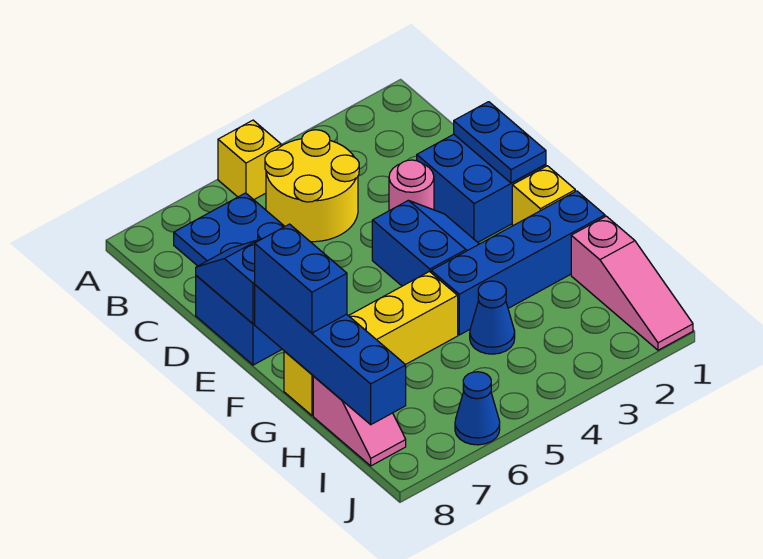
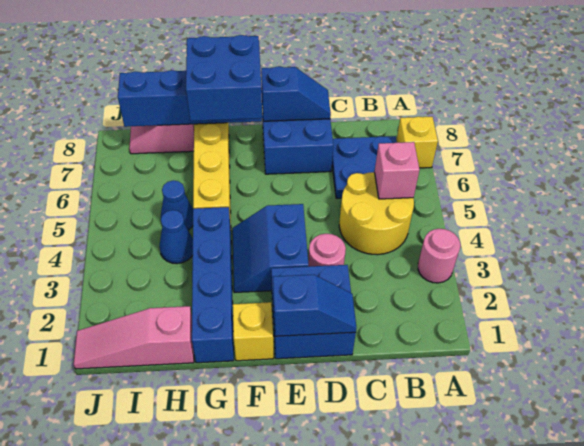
none -> pink round brick A3 level 1
yellow brick A5 level 1 -> yellow brick A7 level 1
none -> pink brick B5 level 2
blue plate D1:E1 level 2 -> blue slope D1:E1 level 2 top E
blue slope E3:F4 level 1 top 4 -> blue slope E3:F4 level 1 top E
blue brick F8:G8 level 3 -> blue brick F7:G8 level 3
blue cone J6 level 1 -> blue cone H5 level 1

